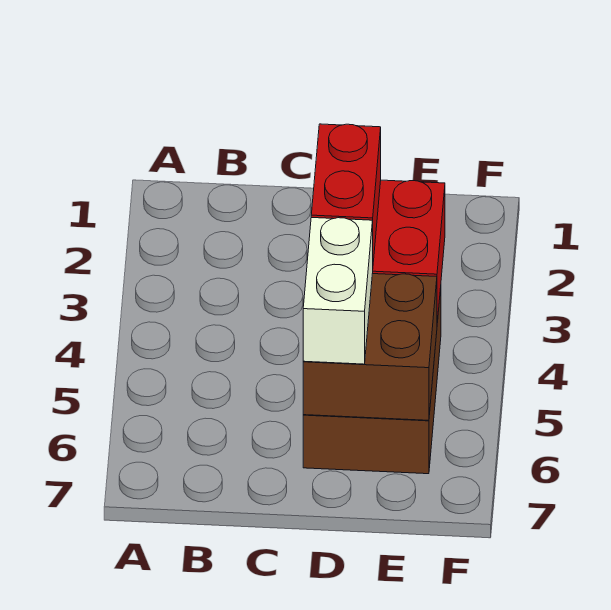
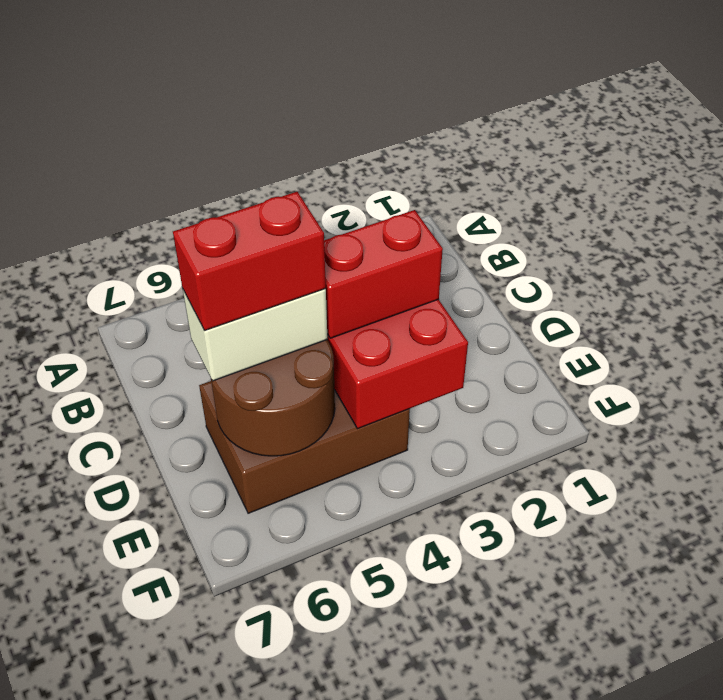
brown brick D5:E6 level 2 -> brown round brick D5:E6 level 2
none -> red brick D5:D6 level 4

